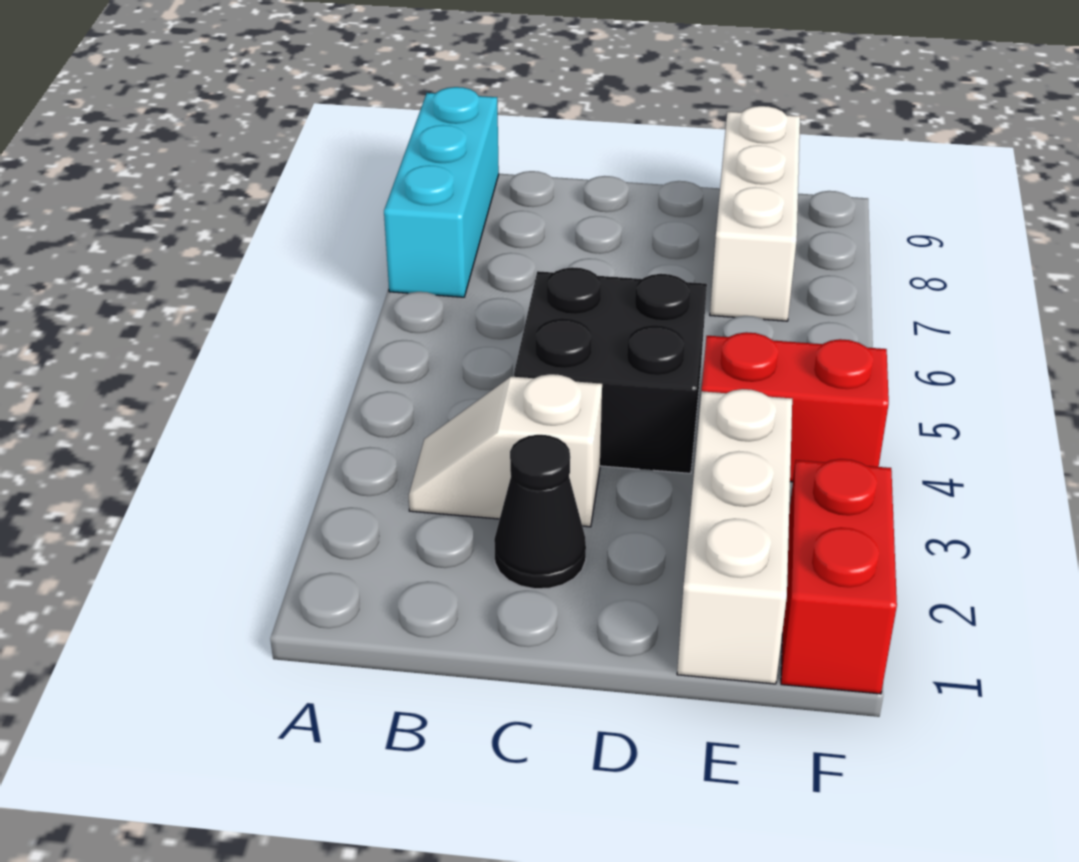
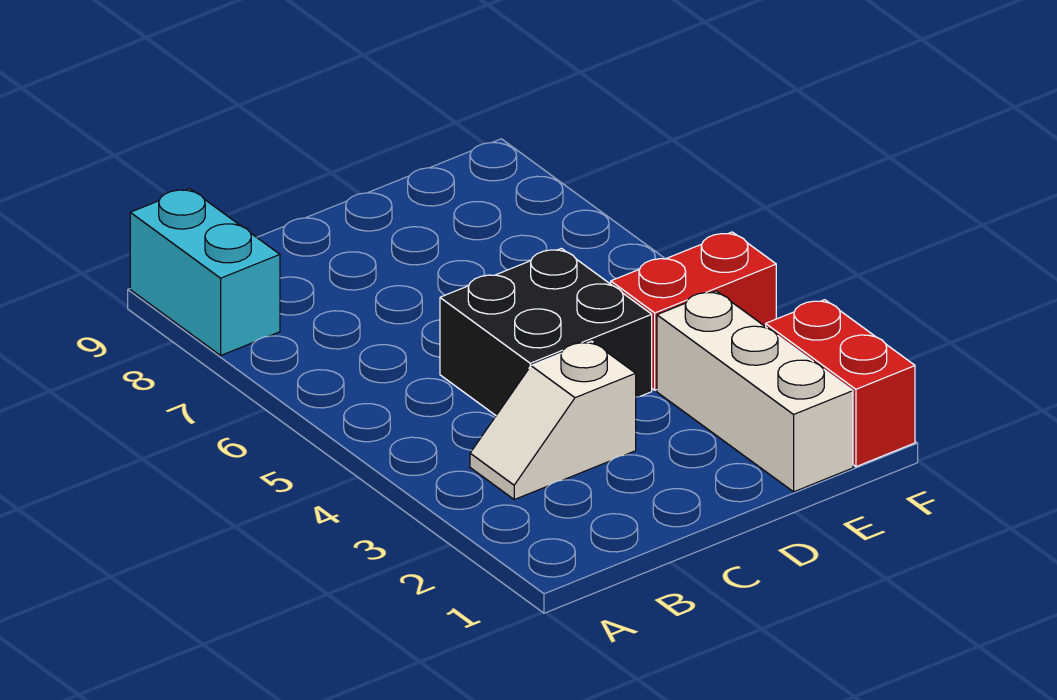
cyan brick A7:A9 level 1 -> cyan brick A8:A9 level 1
black cone C2 level 1 -> none
white brick E7:E9 level 1 -> none

